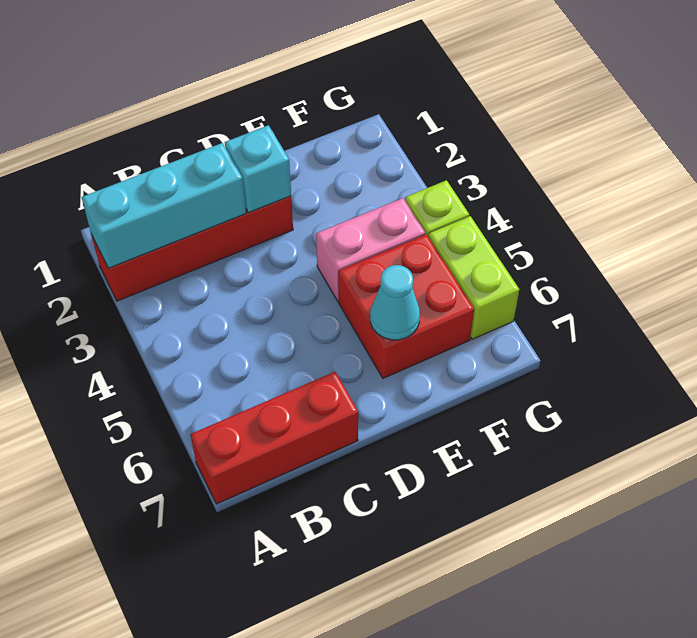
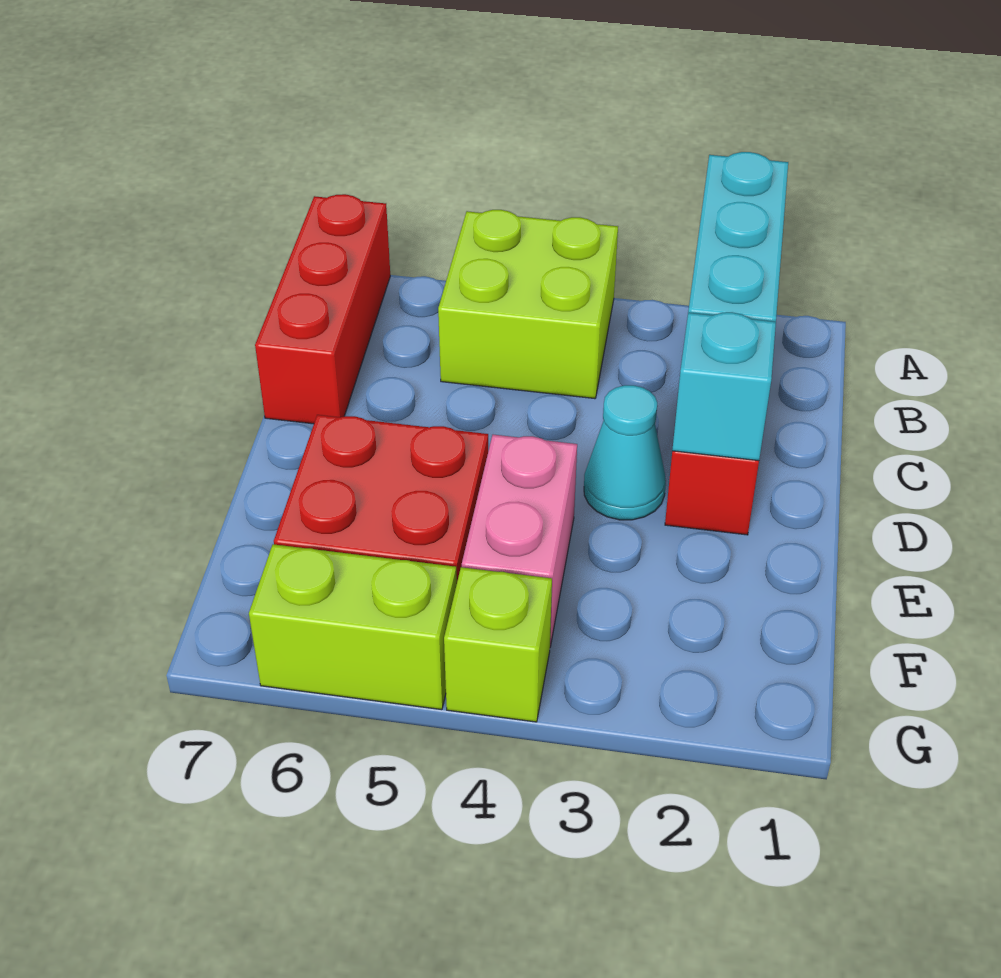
none -> lime brick A4:B5 level 1
cyan cone E6 level 2 -> cyan cone D3 level 1

